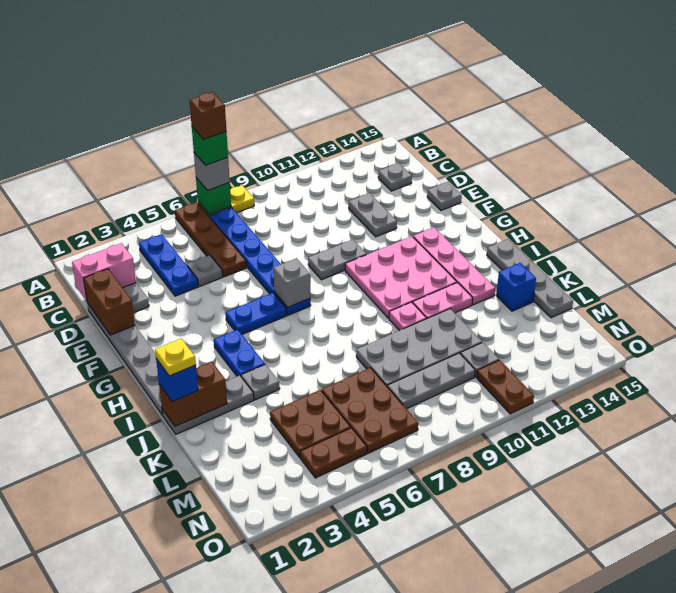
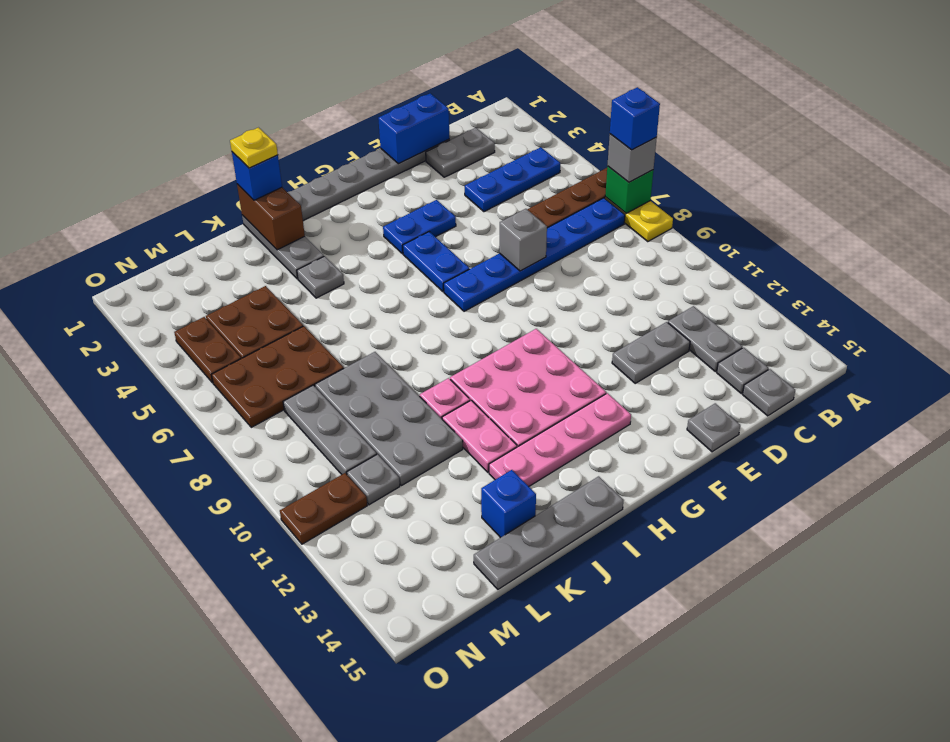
green brick A7 level 4 -> blue brick A7 level 4
brown brick A7 level 5 -> none
pink brick C1:C2 level 2 -> none
brown brick D1:E1 level 2 -> blue brick D1:E1 level 2
grey plate D5 level 1 -> grey plate C15 level 1
grey plate F9:F10 level 1 -> grey plate C12:C13 level 1
grey brick G7 level 2 -> grey brick E7 level 2
blue plate H4:I4 level 1 -> blue plate F4:G4 level 1

